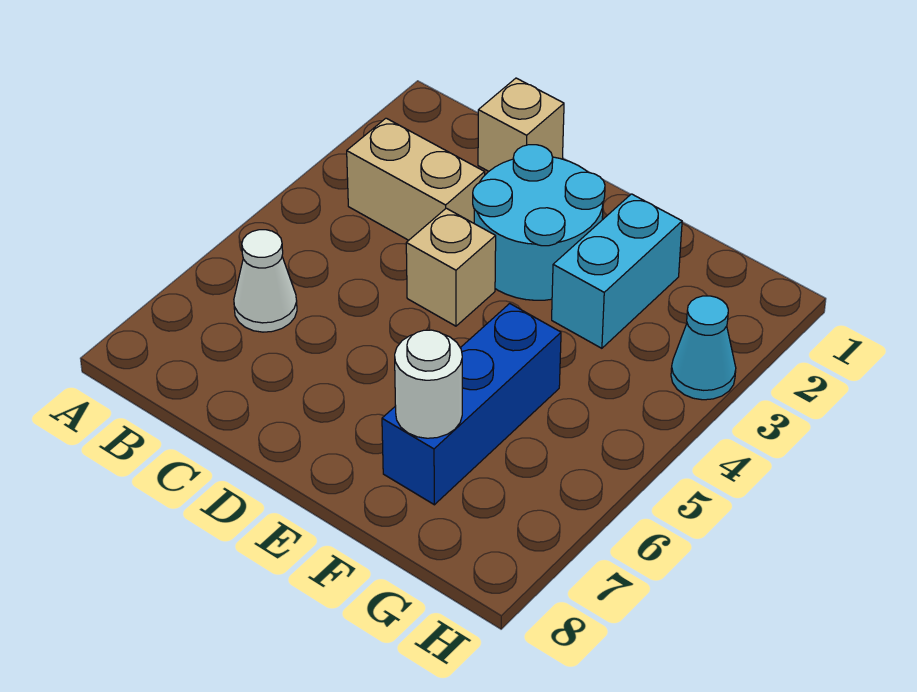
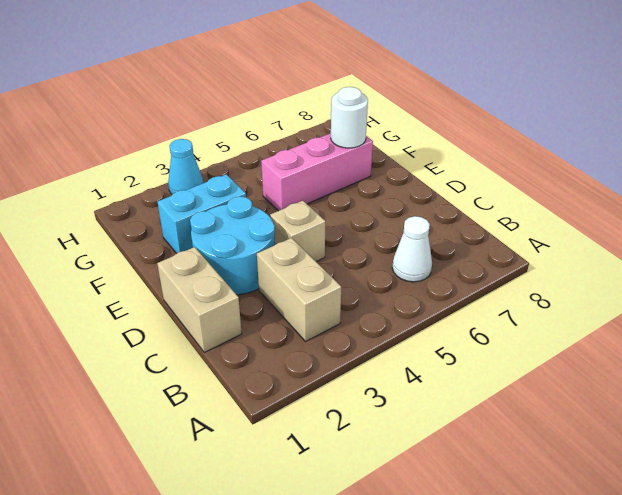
tan brick C1 level 1 -> tan brick C1:D1 level 1
blue brick F5:F7 level 1 -> pink brick F5:F7 level 1

